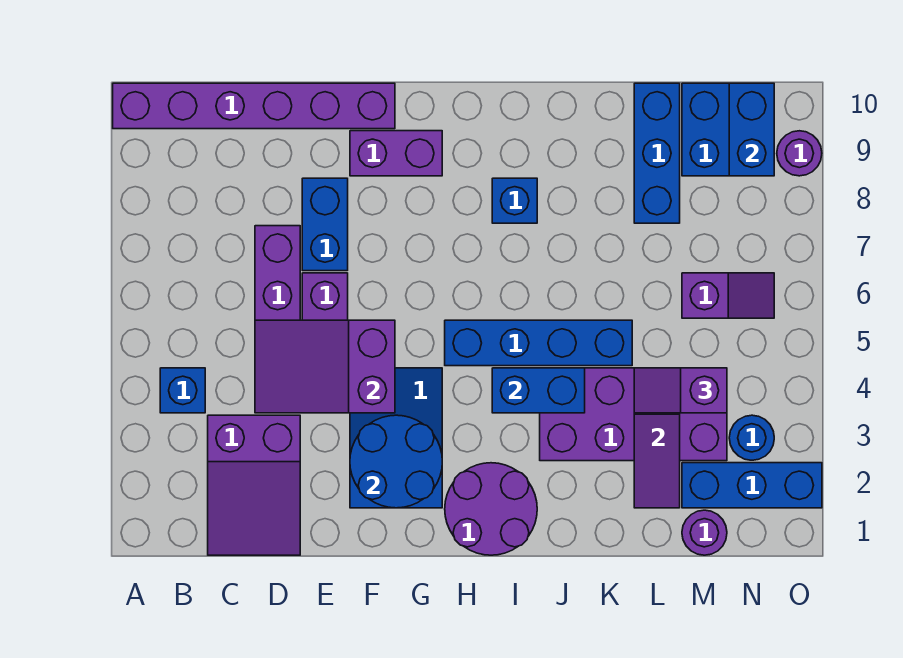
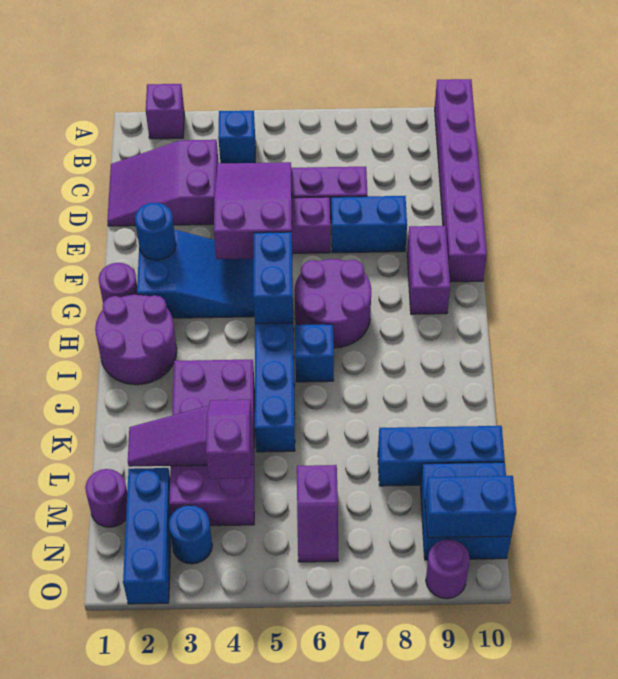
none -> purple brick A2 level 1
blue round brick F2:G3 level 2 -> blue round brick F2 level 2
none -> purple round brick G1 level 1
none -> purple round brick G6:H7 level 1
blue brick I4:J4 level 2 -> blue brick G5:H5 level 2
blue brick I8 level 1 -> blue brick I6 level 1

